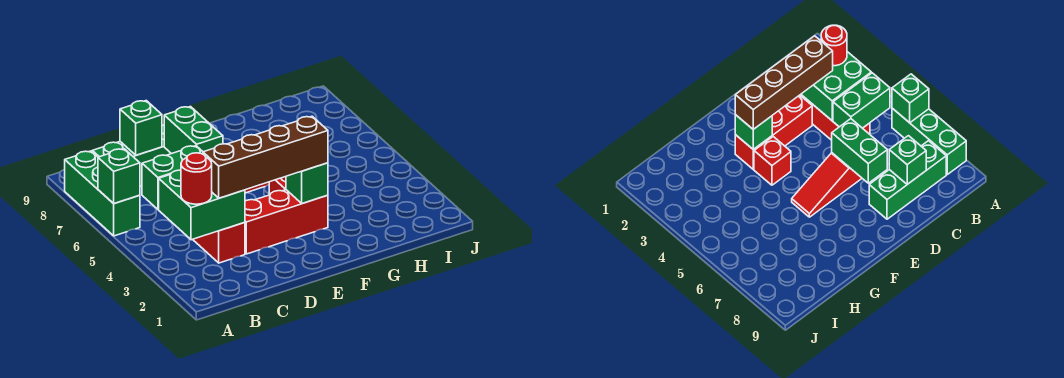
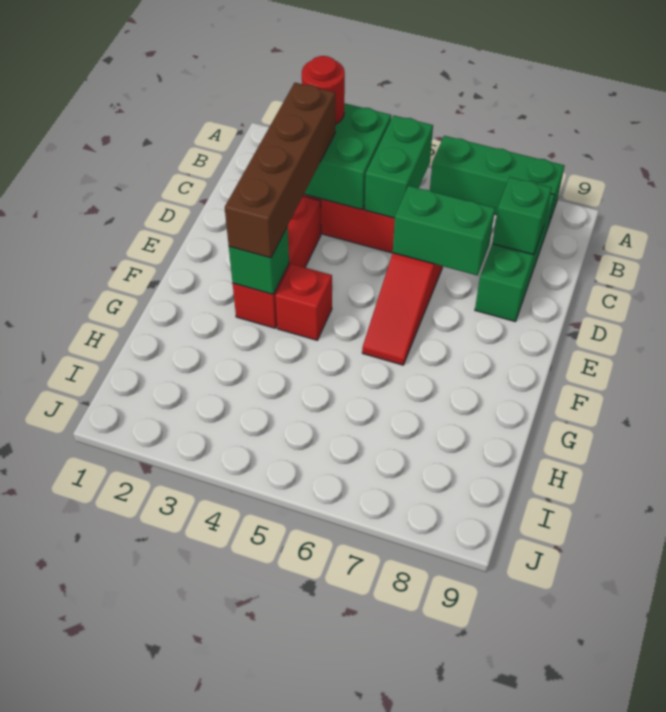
green brick A6 level 2 -> none

